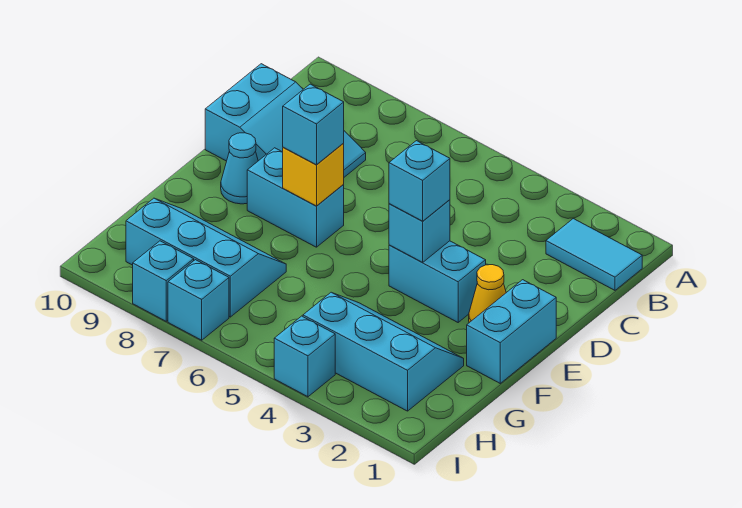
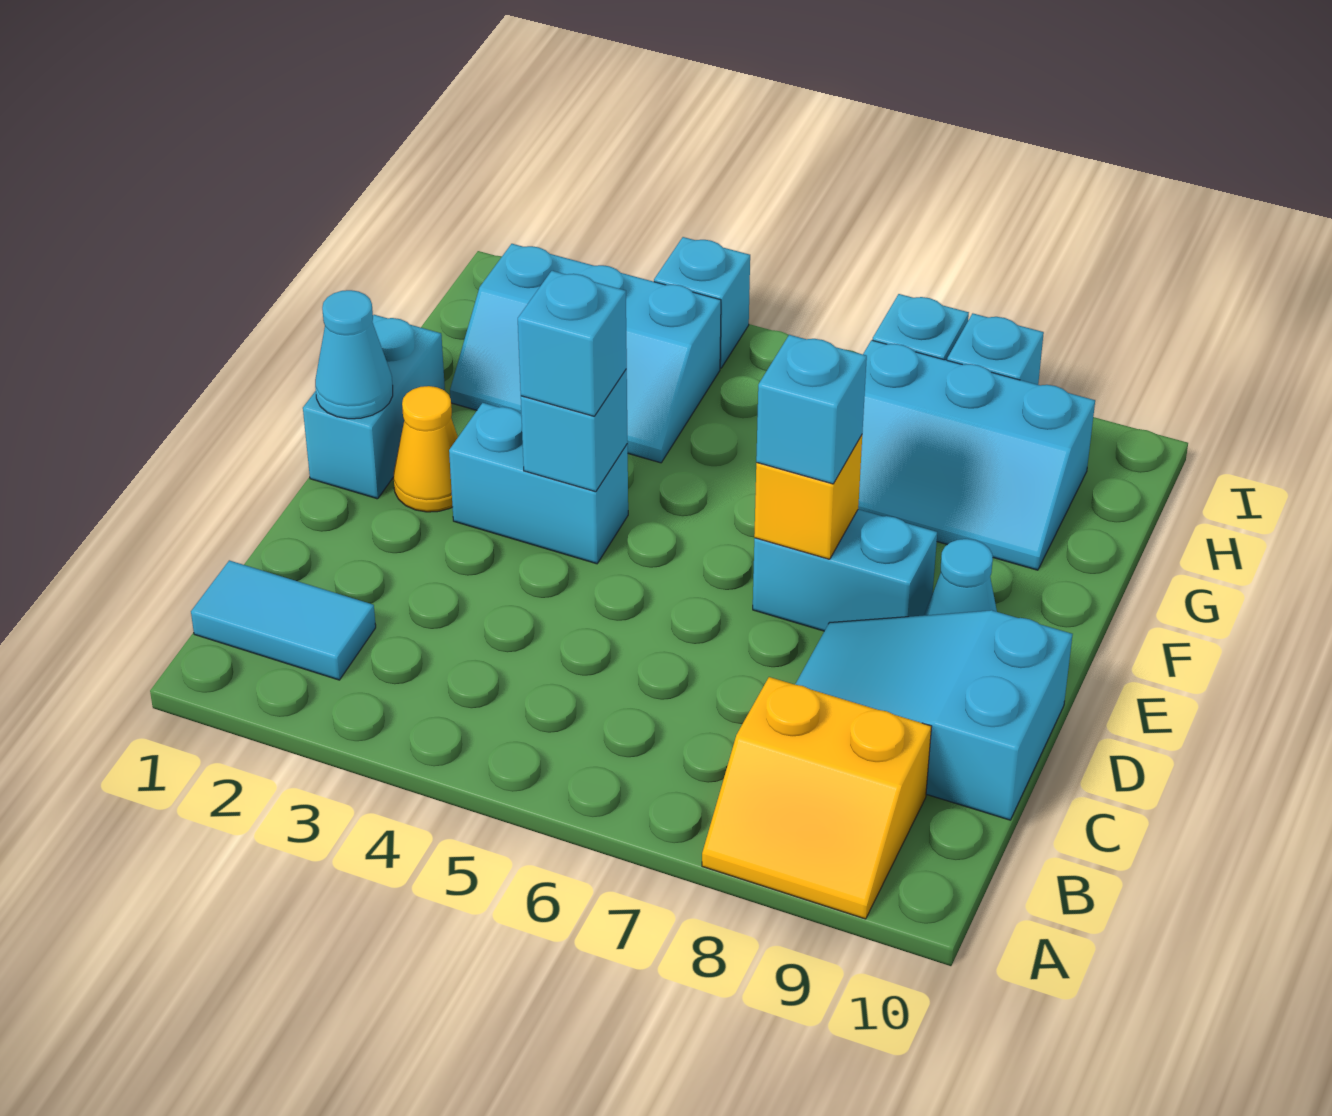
none -> yellow slope A8:B9 level 1 top B
none -> cyan cone E1 level 2

